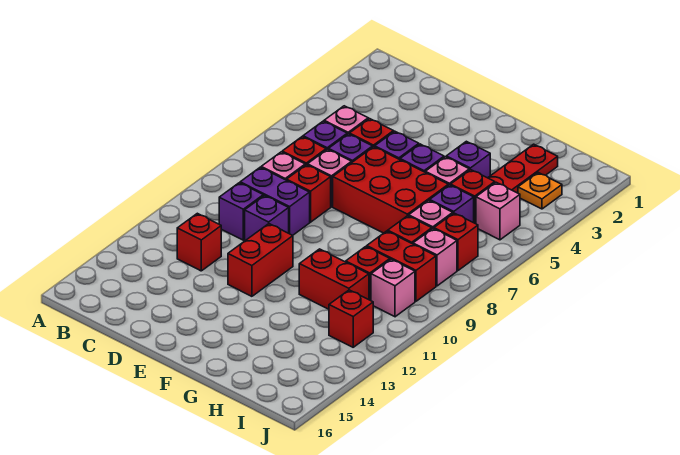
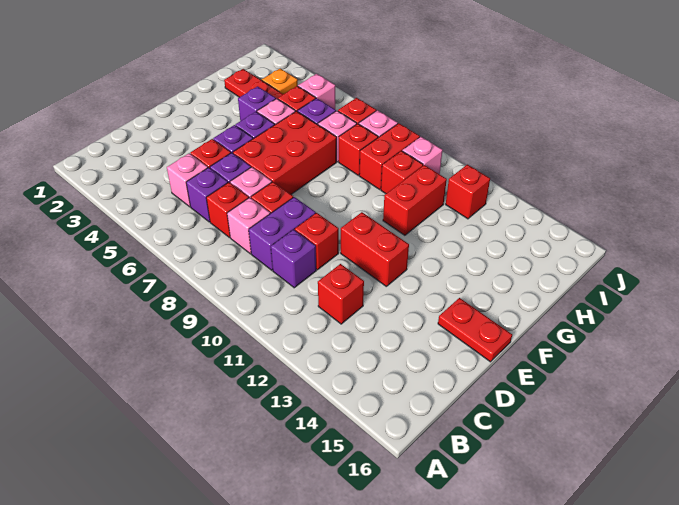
purple brick D10 level 1 -> red brick D10 level 1
none -> red plate E15:E16 level 1

